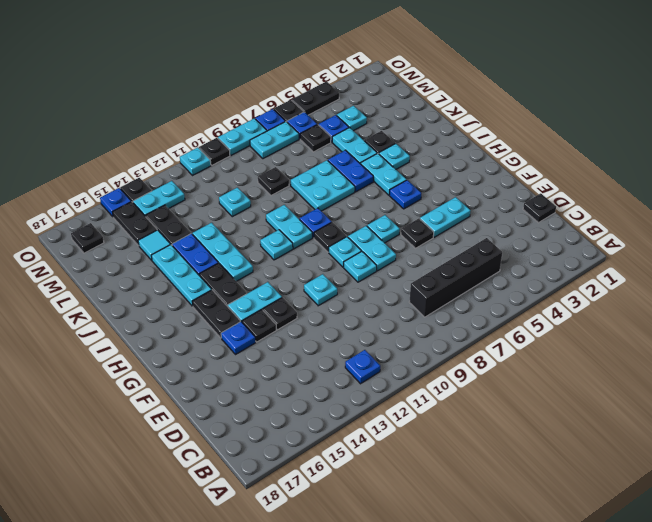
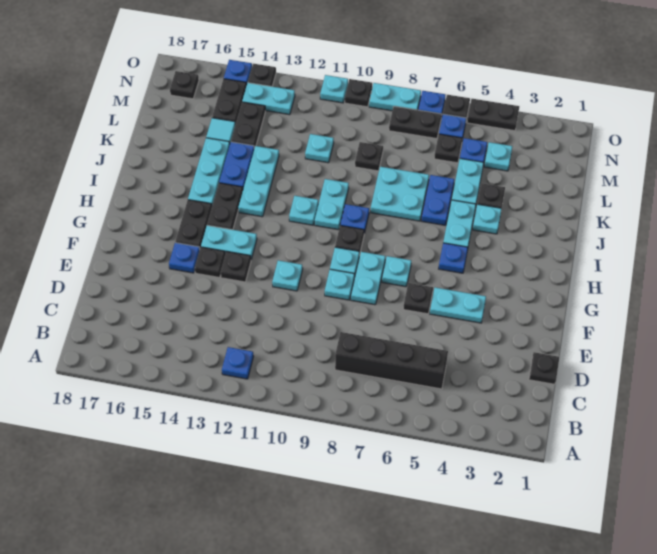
cyan plate N7:N8 level 1 -> black plate N7:N8 level 1

